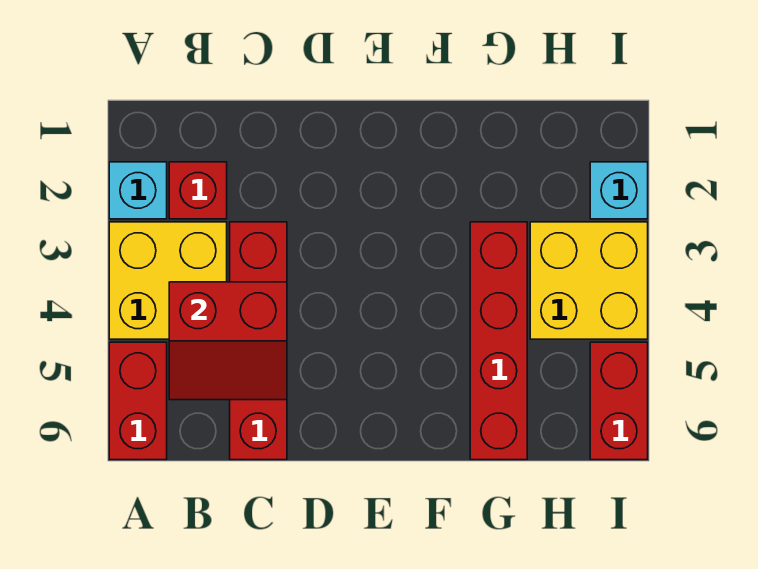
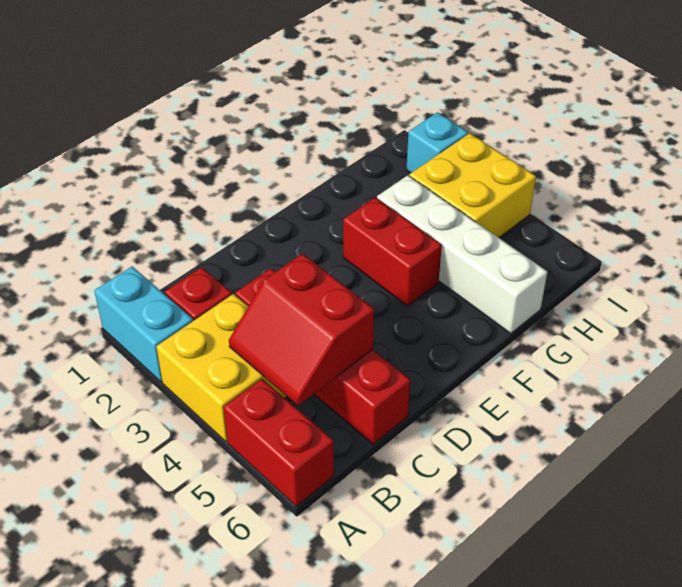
cyan brick A2 level 1 -> cyan brick A1:A2 level 1
red slope B4:C5 level 2 top 4 -> red slope B4:C5 level 2 top C
red brick G3:G6 level 1 -> white brick G3:G6 level 1
red brick I5:I6 level 1 -> red brick F3:F4 level 1

